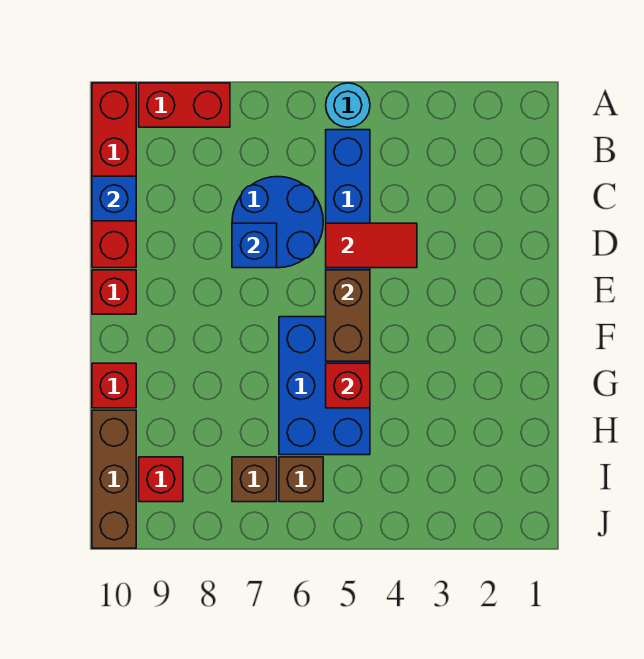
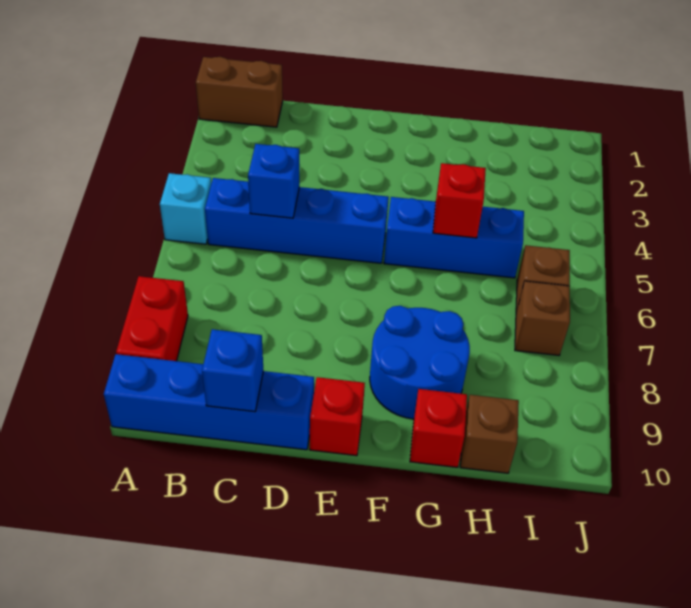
cyan round brick A5 level 1 -> cyan brick A5 level 1
red brick A10:D10 level 1 -> blue brick A10:D10 level 1
blue round brick C6:D7 level 1 -> blue round brick F8:G9 level 1
red tile D4:D5 level 2 -> none
blue brick D7 level 2 -> blue brick C5 level 2
brown brick E5:F5 level 2 -> brown brick A1:B1 level 1
blue brick F5:H6 level 1 -> blue brick F5:H5 level 1
brown brick H10:J10 level 1 -> brown brick H10 level 1
red brick I9 level 1 -> none

